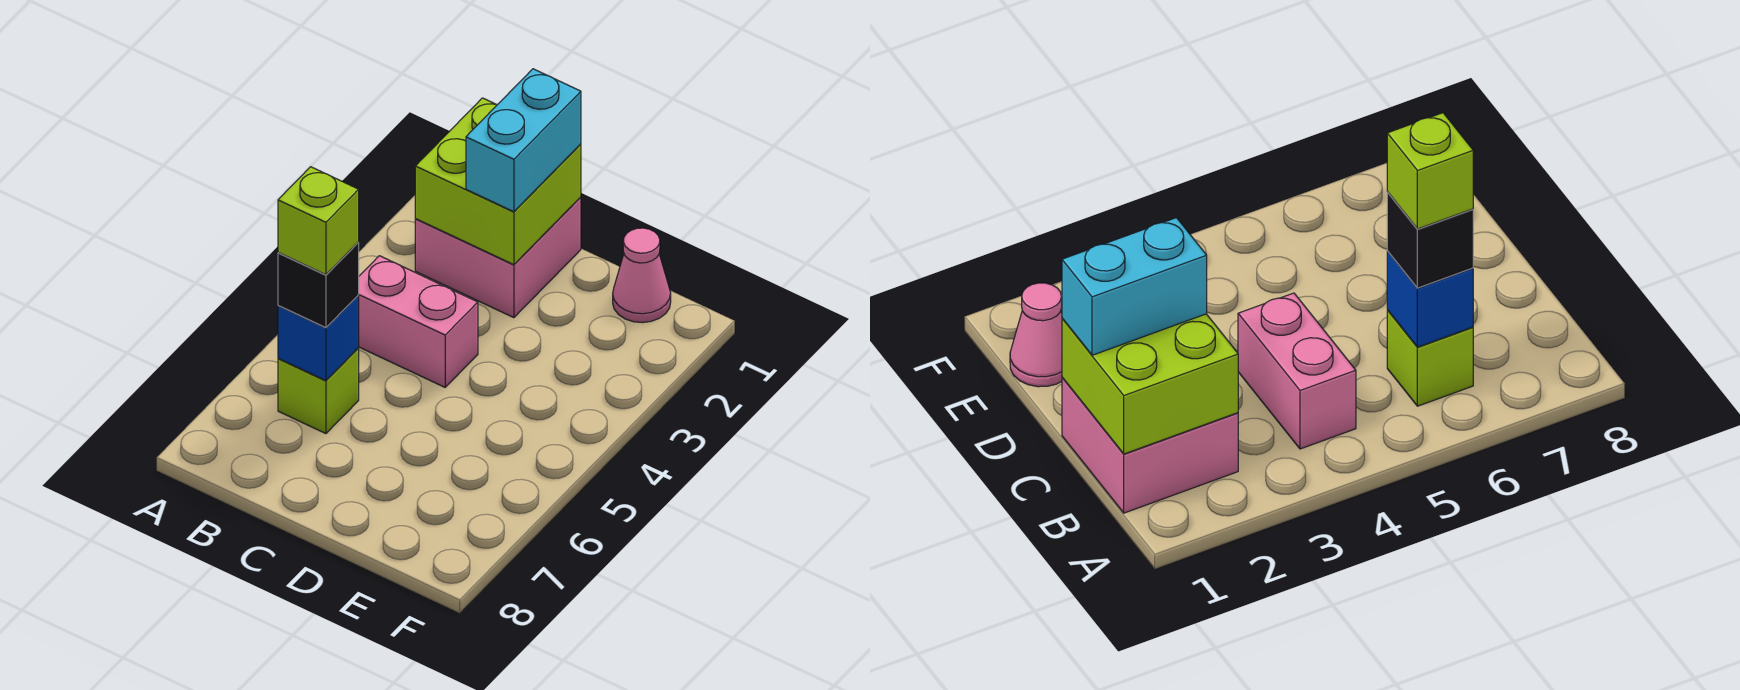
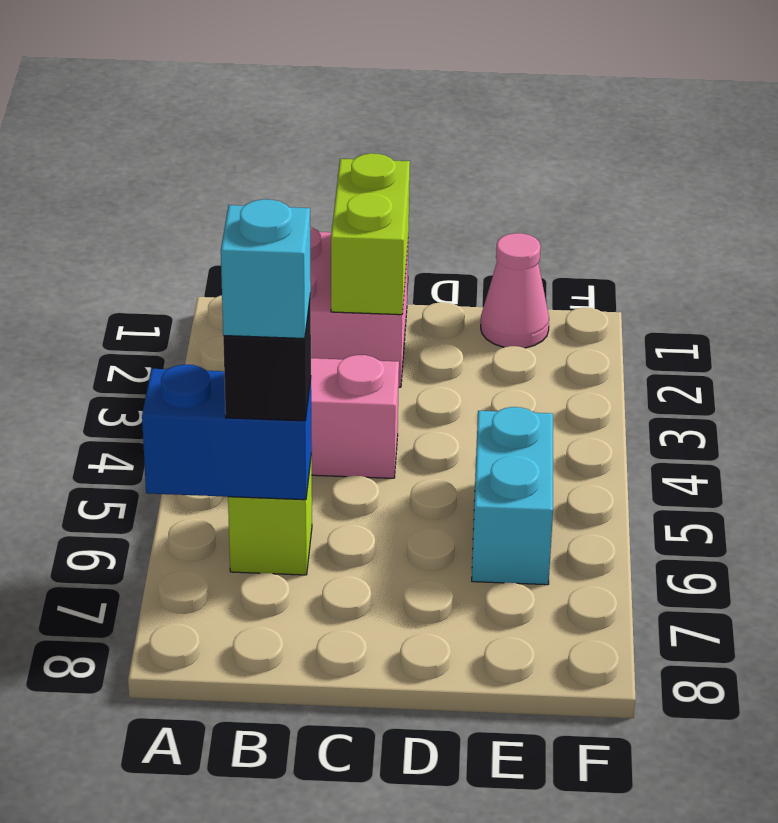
lime brick B1:C2 level 2 -> lime brick C1:C2 level 2
blue brick B6 level 2 -> blue brick A6:B6 level 2
lime brick B6 level 4 -> cyan brick B6 level 4
cyan brick C1:C2 level 3 -> cyan brick E5:E6 level 1

